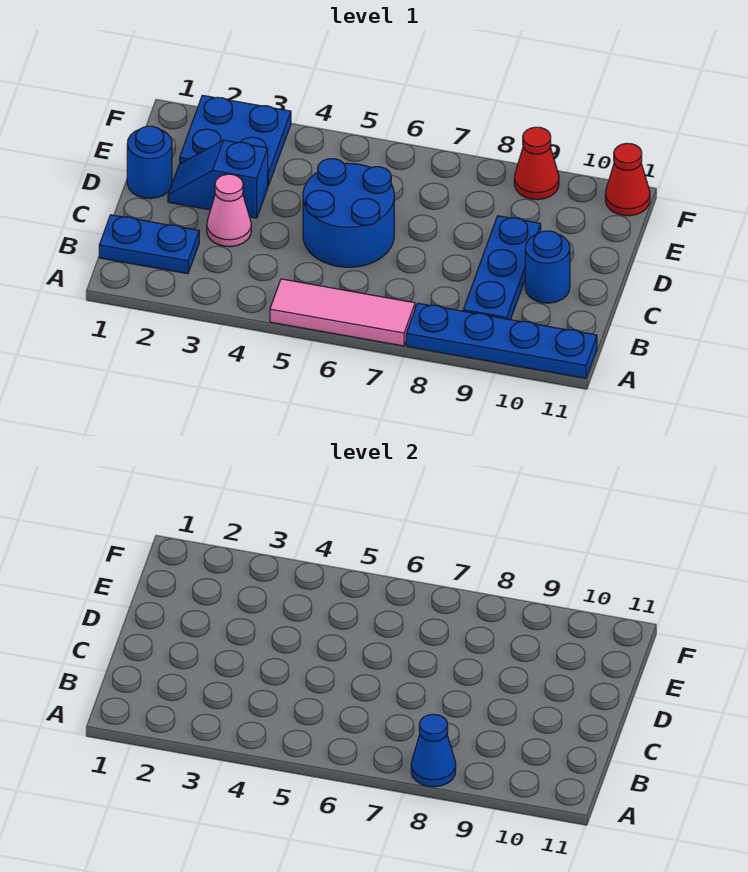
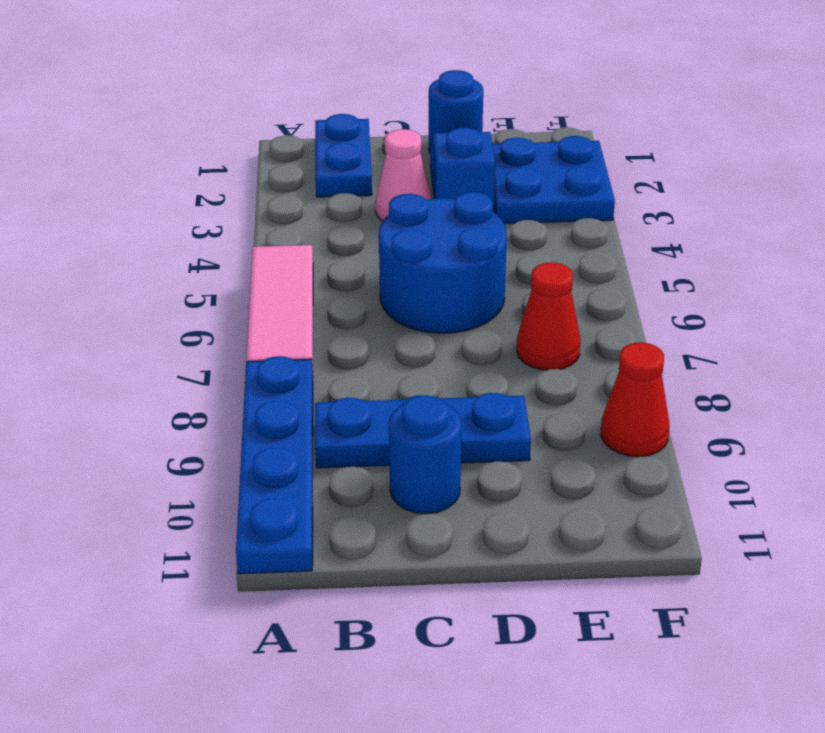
blue cone A8 level 2 -> none
red cone F11 level 1 -> red cone E7 level 1

